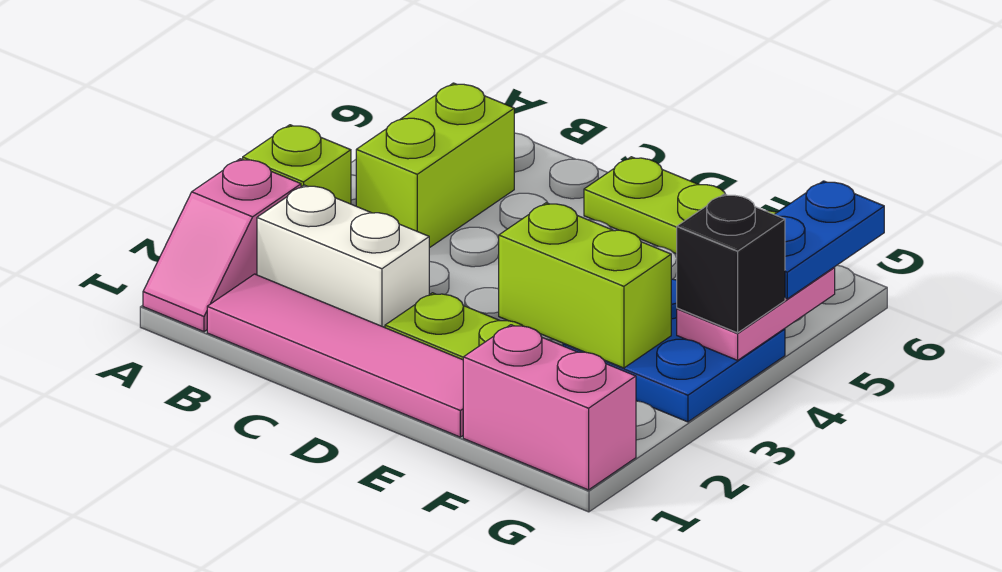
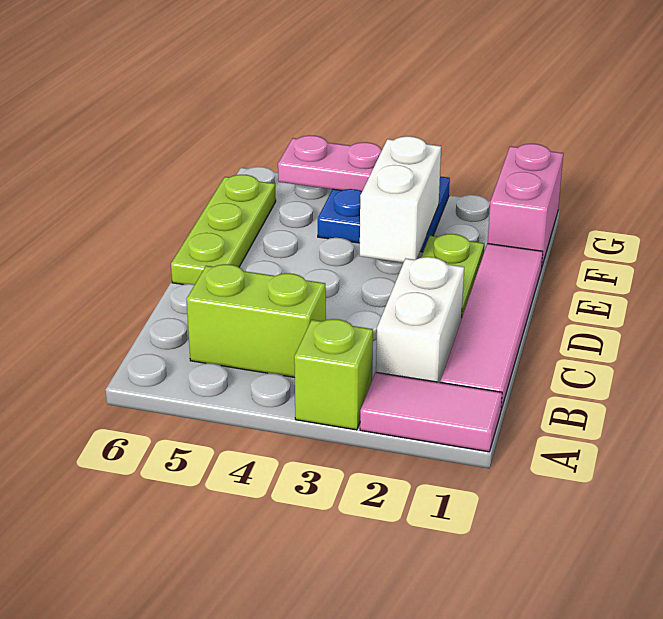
pink slope A1:A2 level 1 top 2 -> pink tile A1:A2 level 1
lime brick E3:F3 level 2 -> white brick E3:F3 level 2
black brick G4 level 3 -> none
blue plate G5:G6 level 3 -> none

